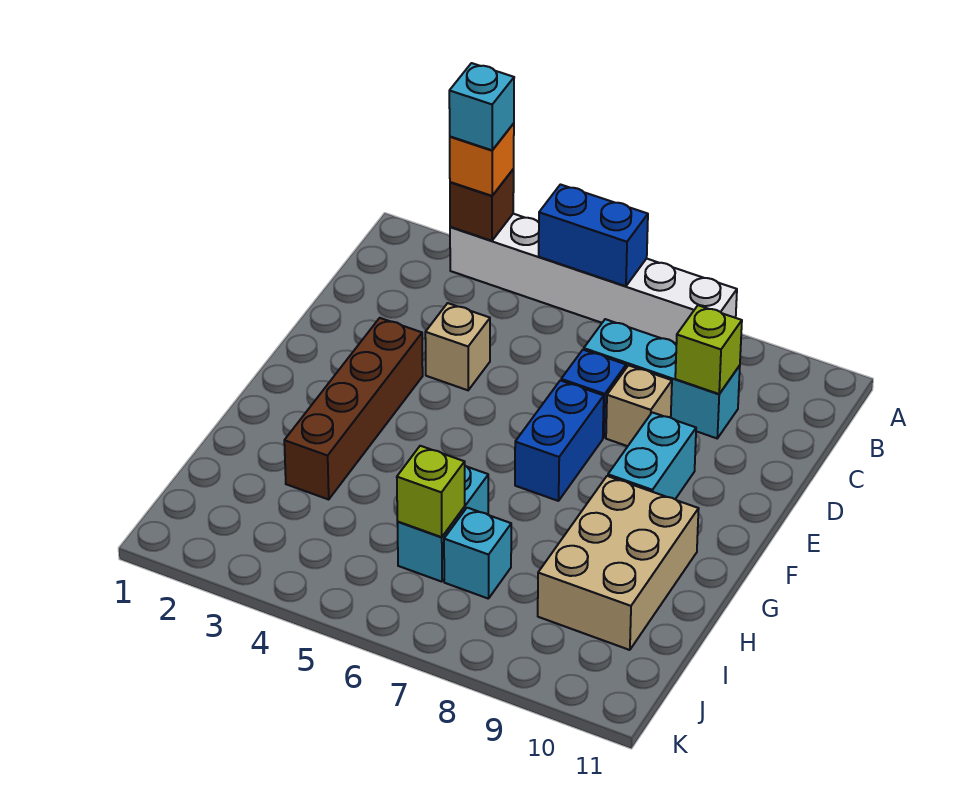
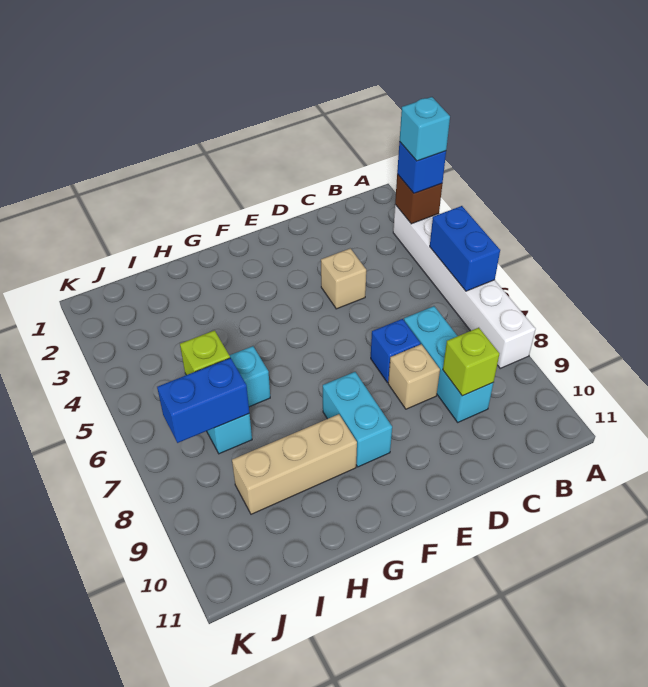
orange brick A3 level 3 -> blue brick A3 level 3
brown brick E3:H3 level 1 -> none
blue brick E7:F7 level 1 -> blue brick I7:J7 level 2
cyan brick E9:F9 level 1 -> cyan brick F8:F9 level 1
tan brick G9:I10 level 1 -> tan brick G9:I9 level 1

